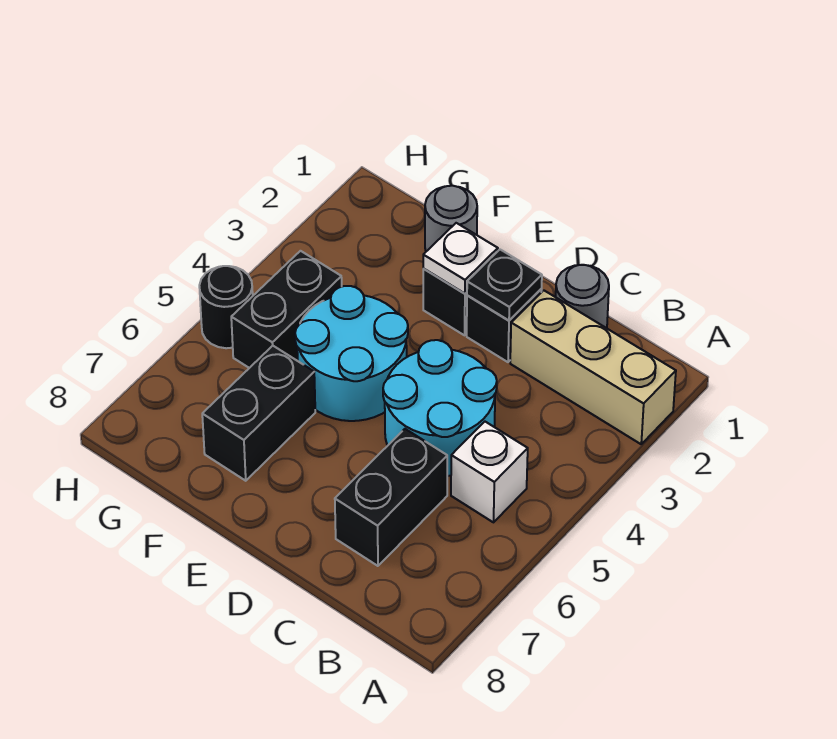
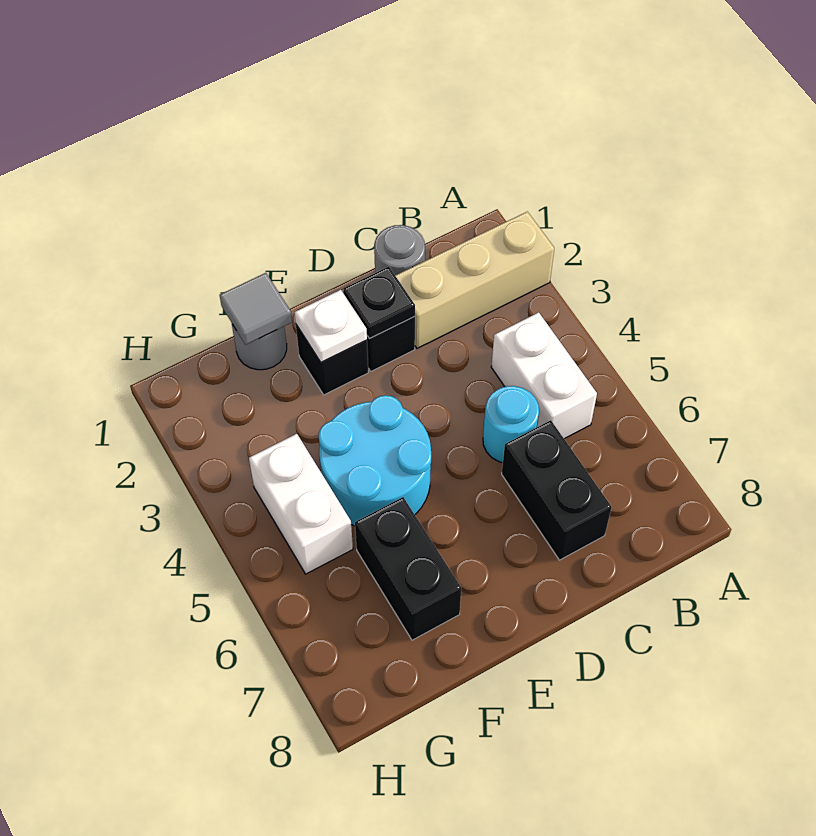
white brick B5 level 1 -> white brick B4:B5 level 1
cyan round brick C4:D5 level 1 -> cyan round brick C5 level 1
none -> grey tile F1 level 2
black brick G4:G5 level 1 -> white brick G4:G5 level 1
black round brick H5 level 1 -> none

